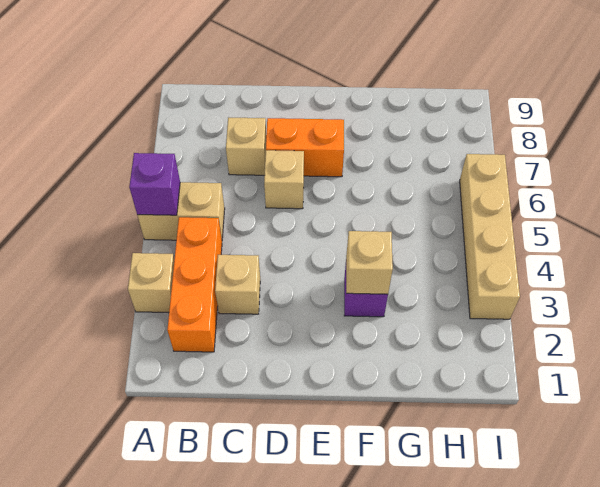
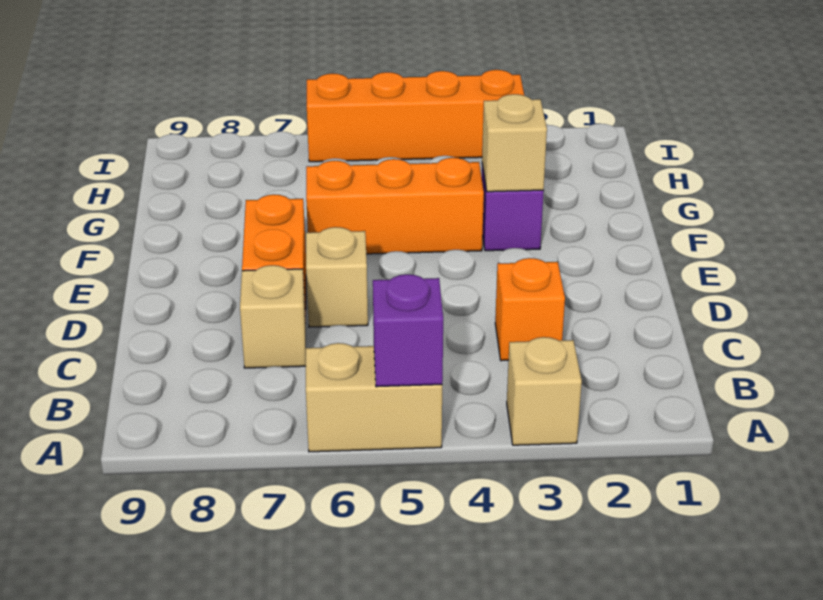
tan brick A5:B5 level 1 -> tan brick A5:A6 level 1
orange brick B2:B4 level 1 -> orange brick F4:F6 level 1
tan brick C3 level 1 -> orange brick C3 level 1
tan brick I3:I6 level 1 -> orange brick I3:I6 level 1

